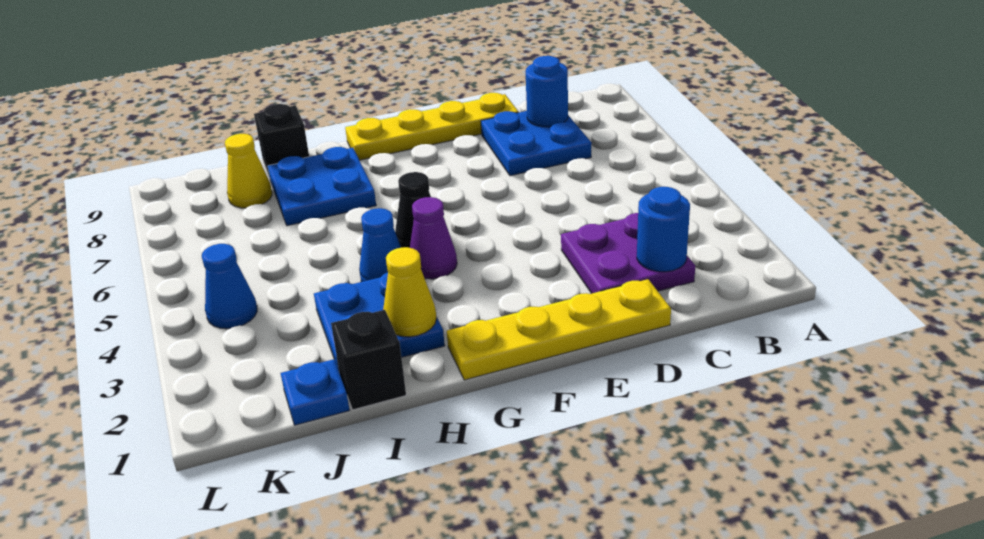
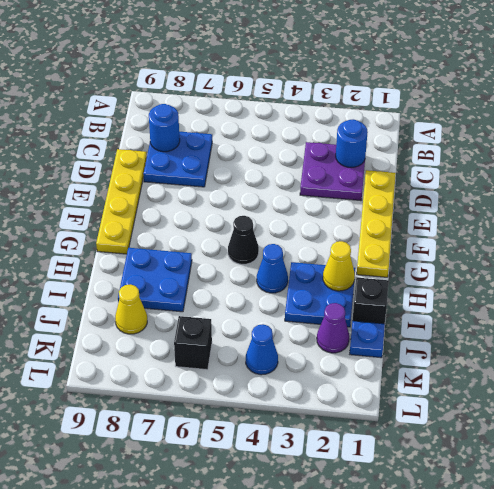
purple cone G4 level 1 -> purple cone J2 level 1
black brick I9 level 1 -> black brick K6 level 1

